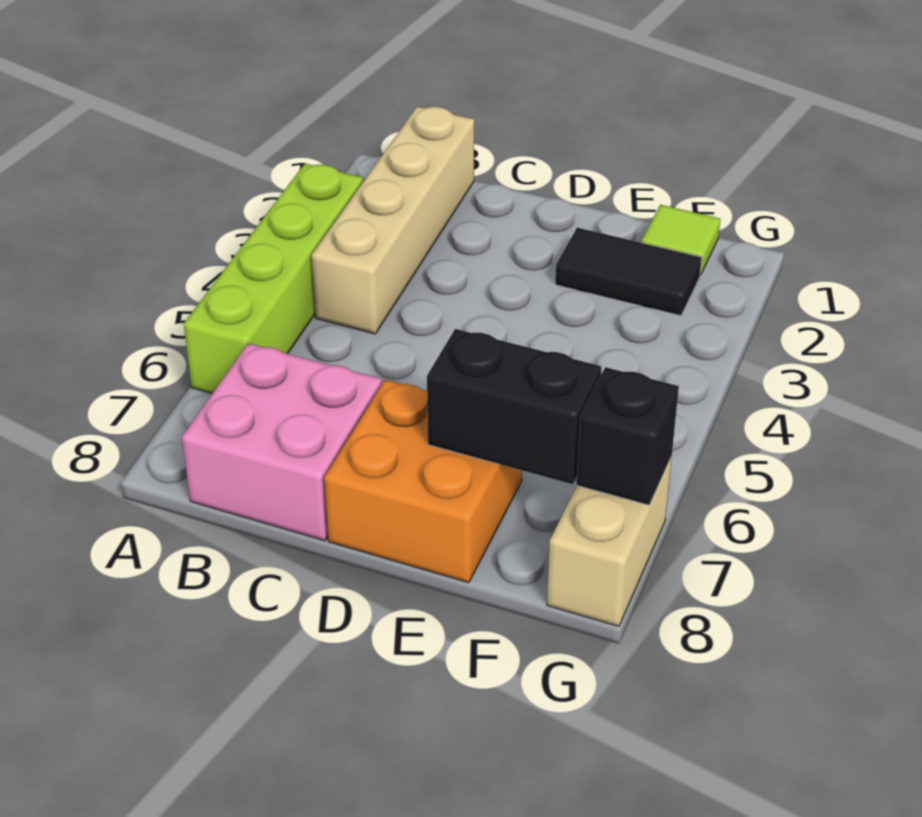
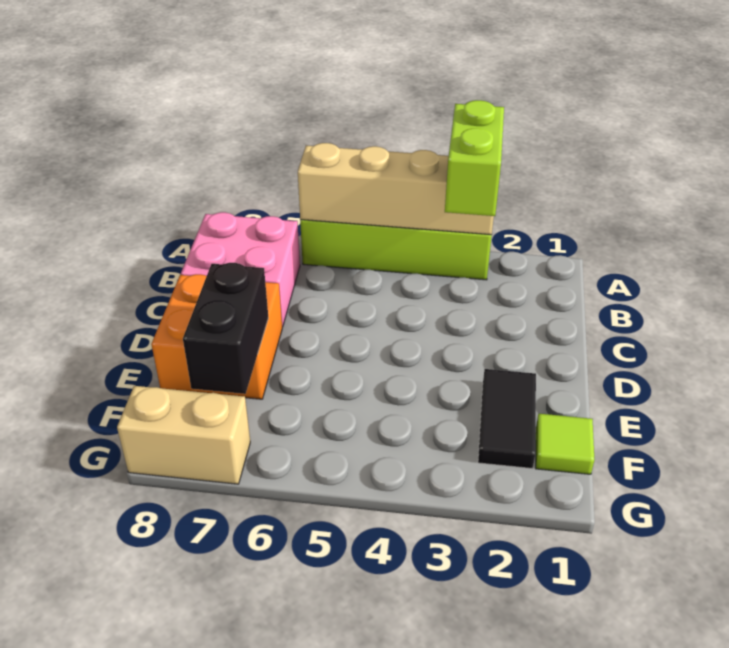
none -> lime brick A3:B3 level 3
tan brick B1:B4 level 1 -> tan brick A3:A6 level 2
black brick G7 level 2 -> none

